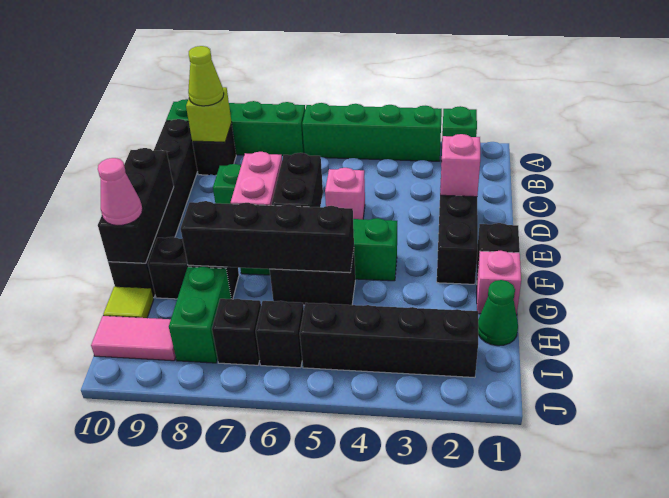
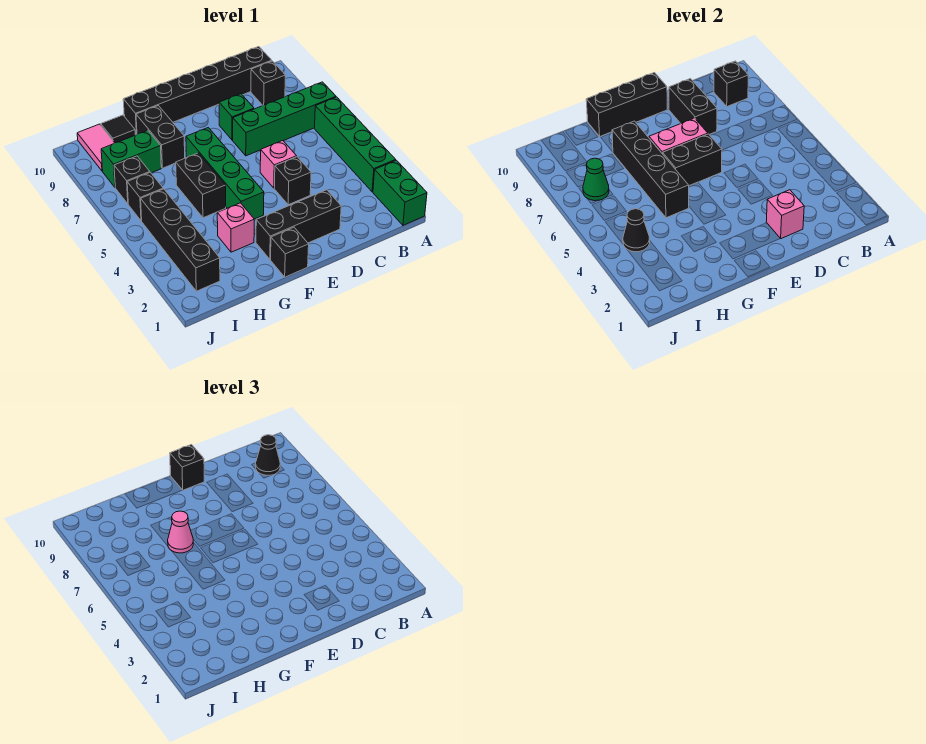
green brick A2 level 1 -> green brick A1:A2 level 1
green brick A7:A10 level 1 -> green brick A7:D7 level 1
lime brick B9 level 2 -> black brick B9 level 2
lime cone B9 level 3 -> black cone B9 level 3
none -> black brick D4 level 1
none -> black brick D8:D9 level 2
none -> black brick E10 level 3
pink brick G1 level 1 -> pink brick G3 level 1
pink cone G10 level 3 -> pink cone G7 level 3
green cone H1 level 1 -> green cone I7 level 2
lime tile H10 level 1 -> black tile H10 level 1
none -> black cone I4 level 2

